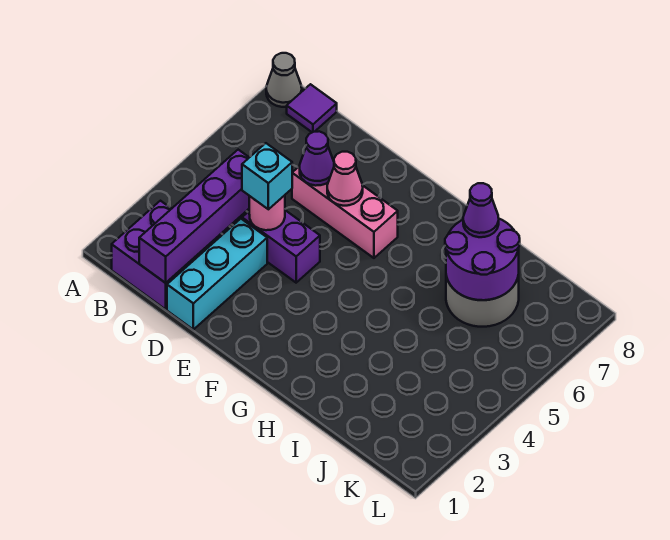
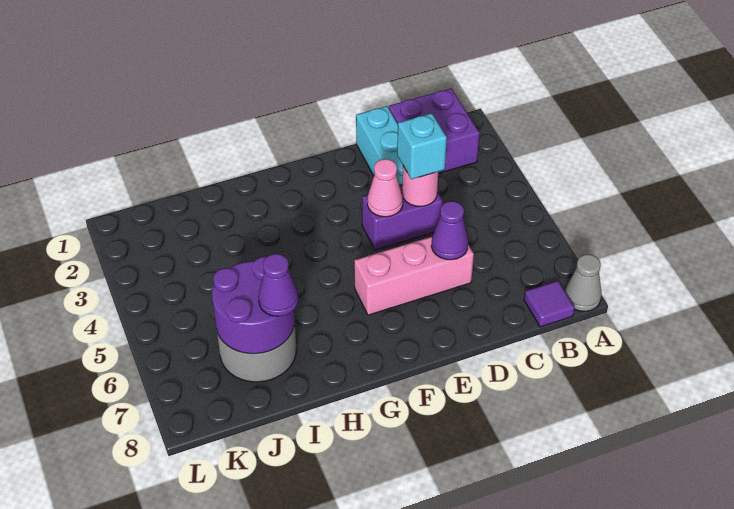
purple brick C1:C4 level 2 -> none
pink cone E6 level 2 -> pink cone E4 level 2

